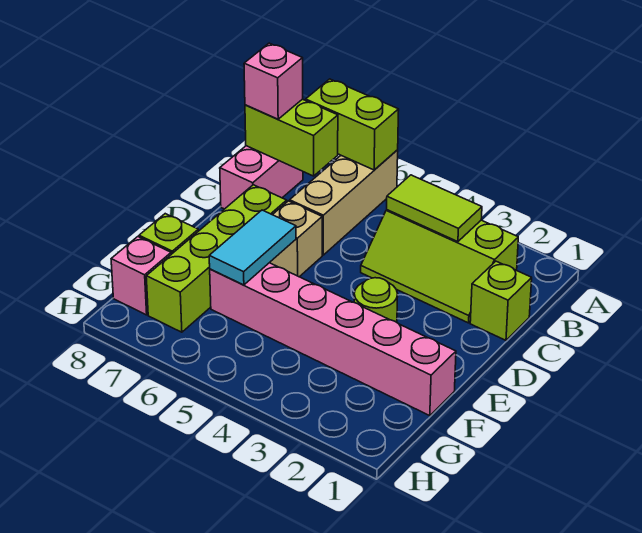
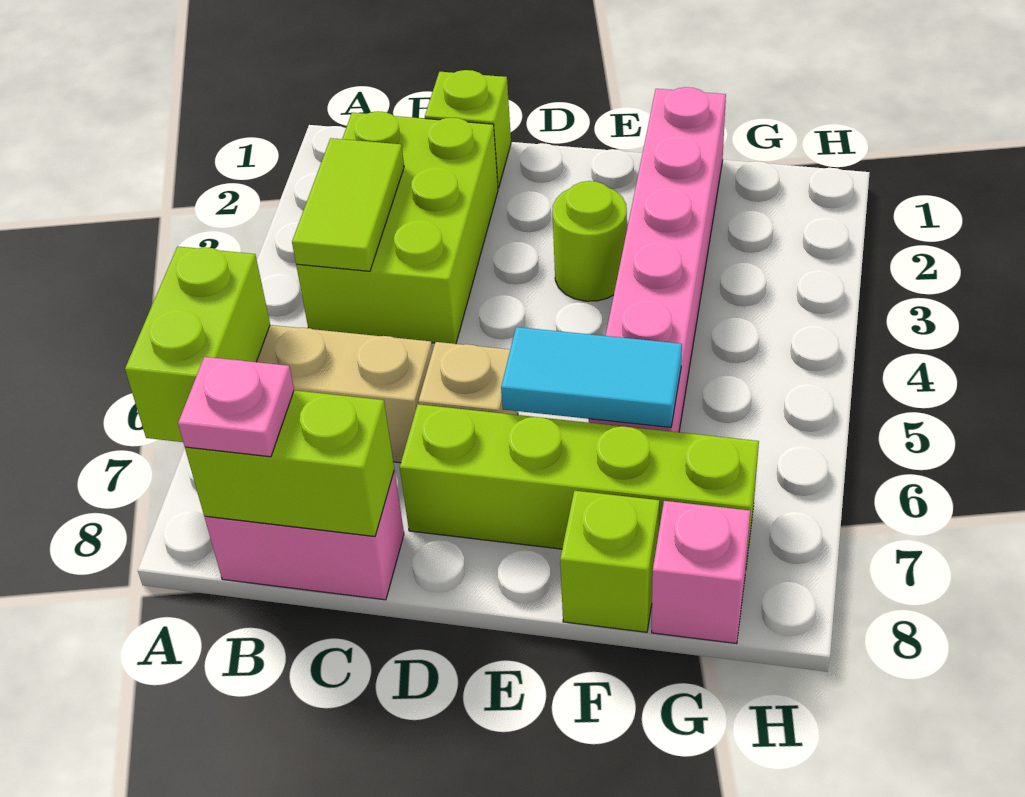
lime slope B2:C4 level 1 top B -> lime brick B2:C4 level 1
lime brick B7:B8 level 2 -> lime brick B8:C8 level 2
pink brick B8 level 3 -> pink plate B8 level 3

